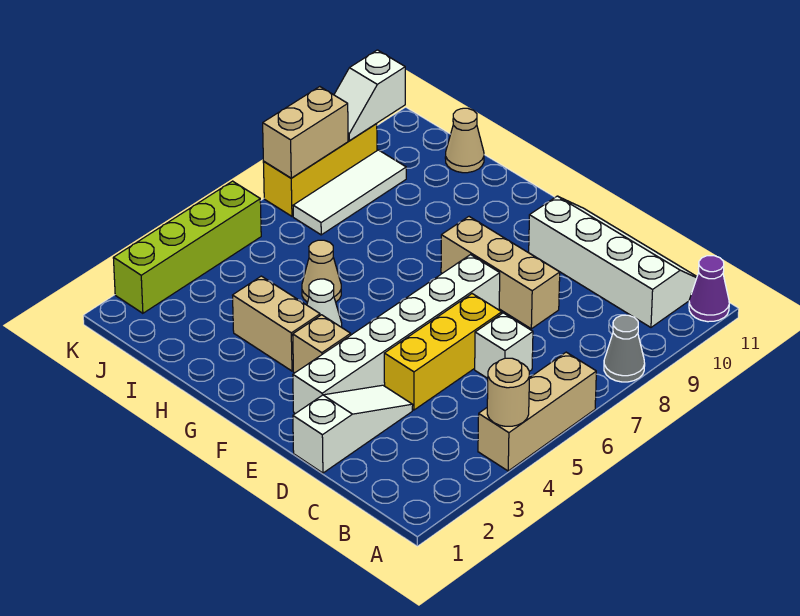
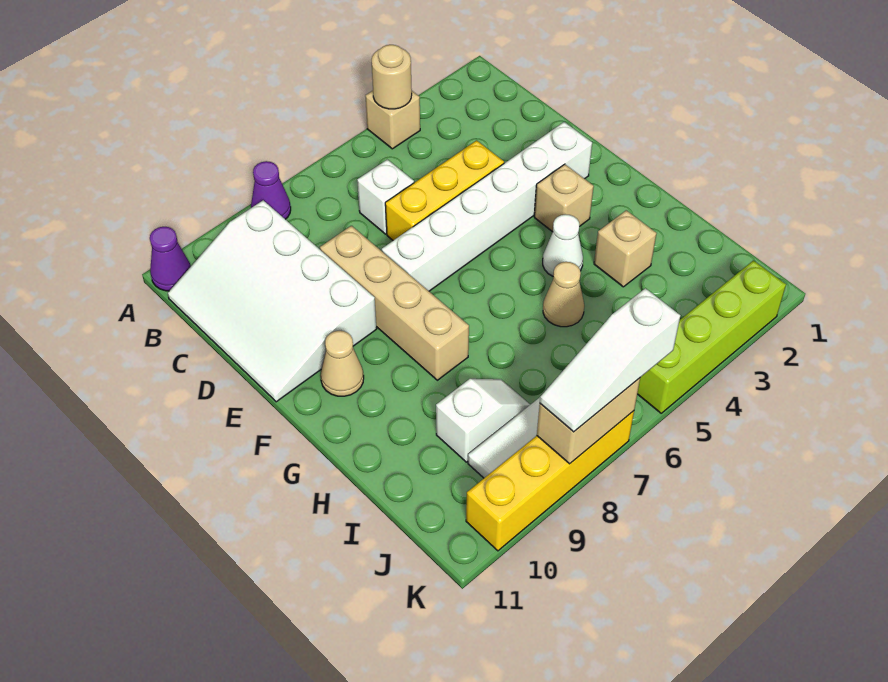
tan brick A4:A6 level 1 -> tan brick A4 level 1
grey cone A8 level 1 -> purple cone A8 level 1
white slope B10:E11 level 1 top 10 -> white slope B9:E11 level 1 top 9
white slope D1:D3 level 1 top 1 -> white slope K6:K8 level 3 top 6
tan brick D8:F8 level 1 -> tan brick D8:G8 level 1
tan brick G3:H3 level 1 -> tan brick H3 level 1
tan cone I11 level 1 -> tan cone F10 level 1
yellow brick K7:K9 level 1 -> yellow brick K7:K10 level 1
white slope K9:K10 level 2 top 10 -> white slope I8:I9 level 1 top 9

